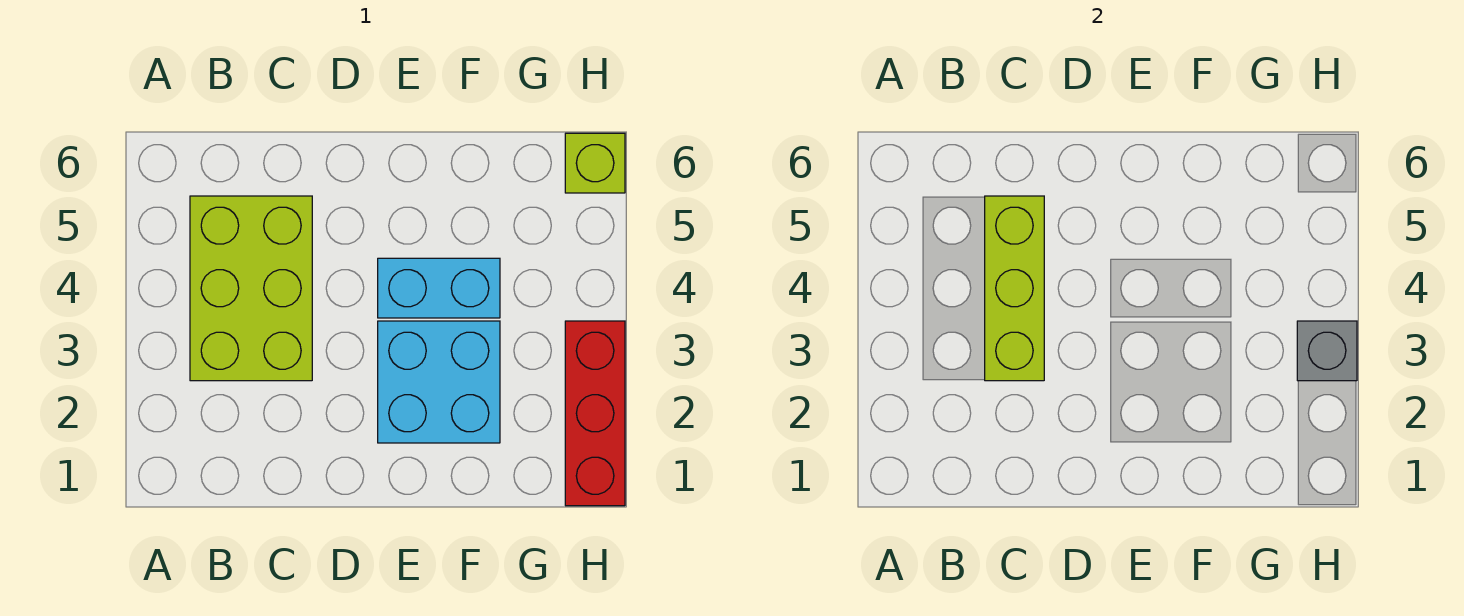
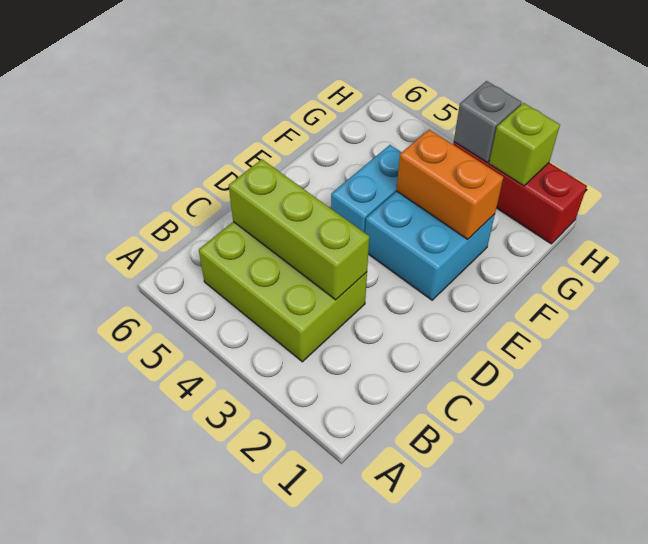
none -> orange brick F2:F3 level 2
lime brick H6 level 1 -> lime brick H2 level 2

